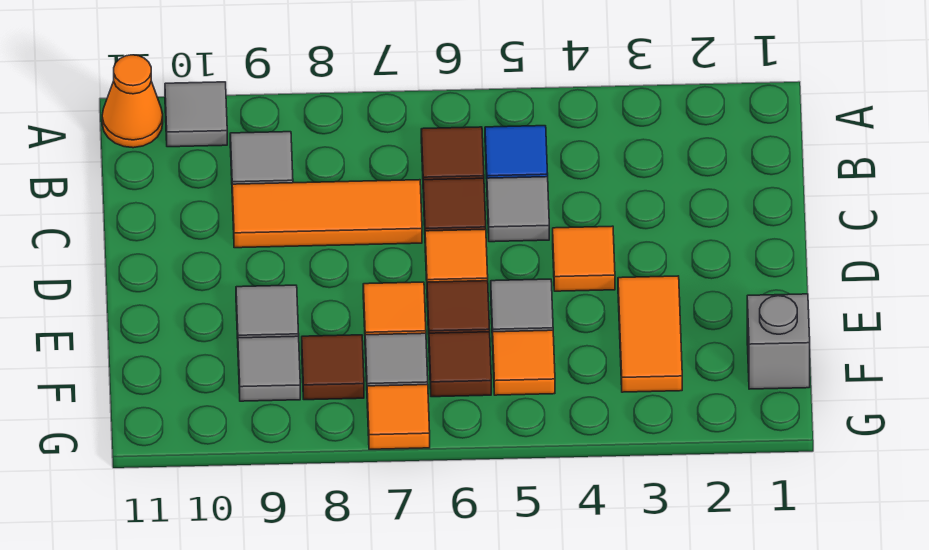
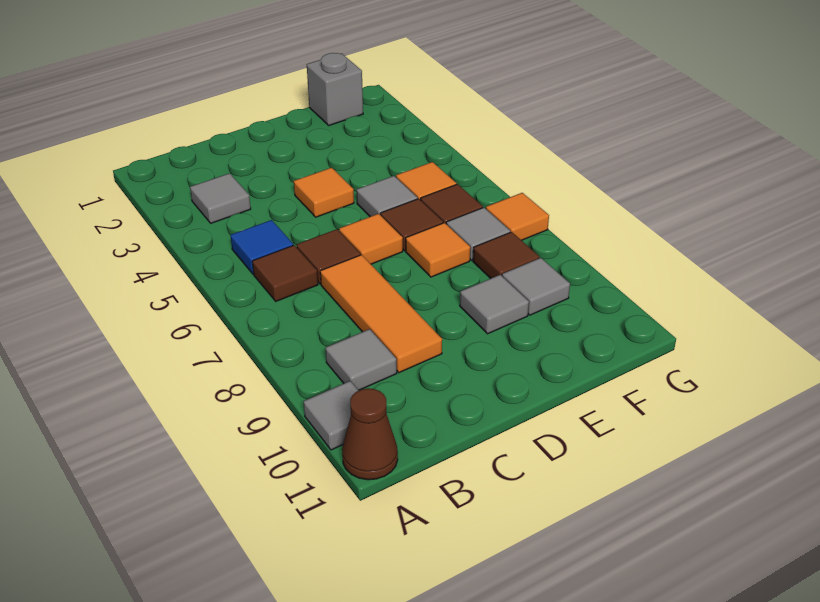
orange cone A11 level 1 -> brown cone A11 level 1
grey tile C5 level 1 -> grey tile B3 level 1
orange tile E3:F3 level 1 -> none

